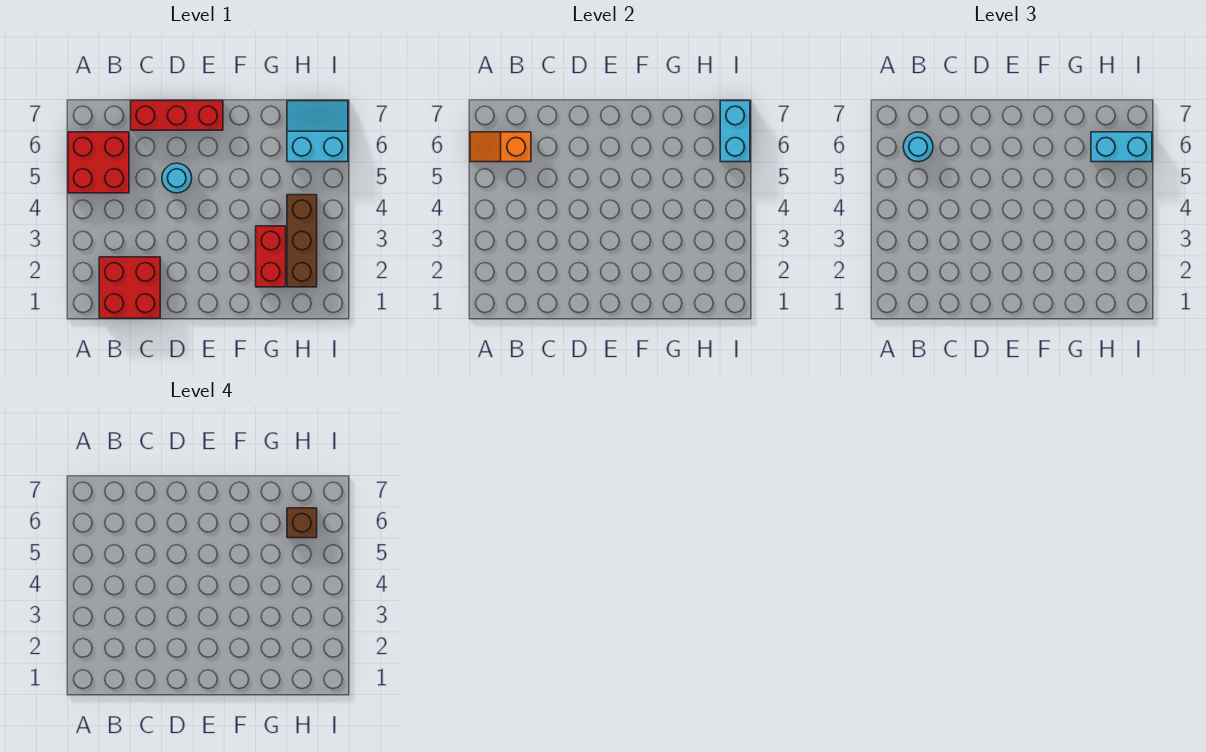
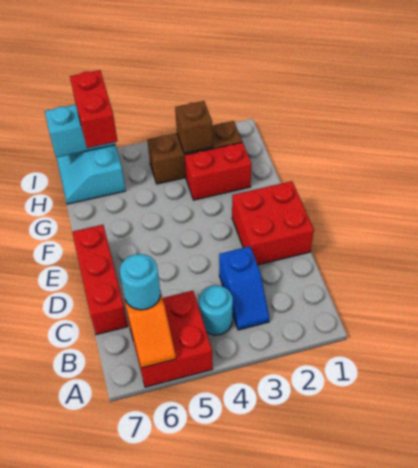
red brick B1:C2 level 1 -> red brick D1:E2 level 1
none -> blue slope B3:C3 level 1 top C
cyan round brick D5 level 1 -> cyan round brick B4 level 1
cyan brick H6:I6 level 3 -> red brick H6:I6 level 3
brown brick H6 level 4 -> brown brick H3 level 2

